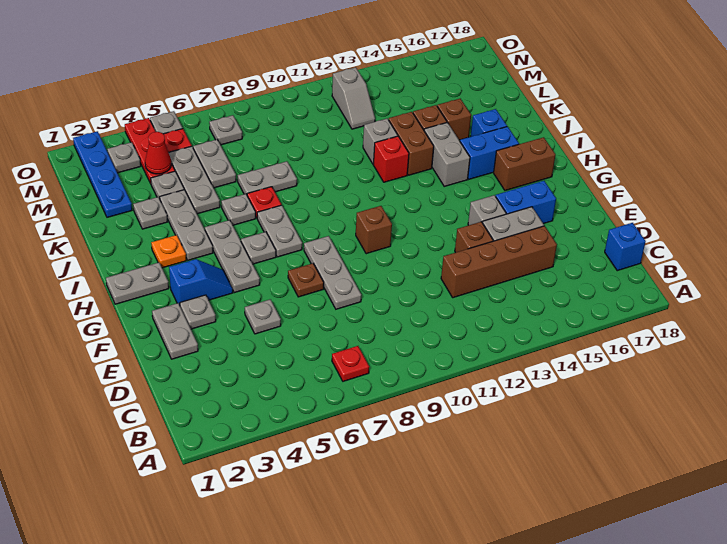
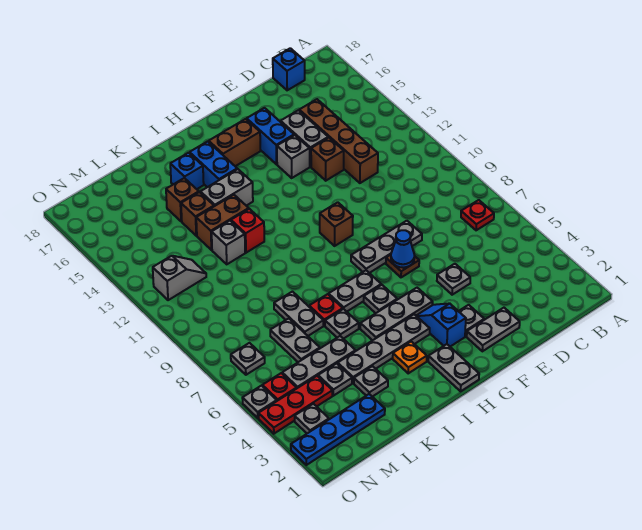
none -> blue cone F7 level 2
brown brick H16:H17 level 1 -> brown brick G16:H16 level 1
grey plate I4:K4 level 1 -> grey plate H4:K4 level 1
grey plate L6:M6 level 1 -> grey plate L6:L7 level 1
red cone M4 level 2 -> none

